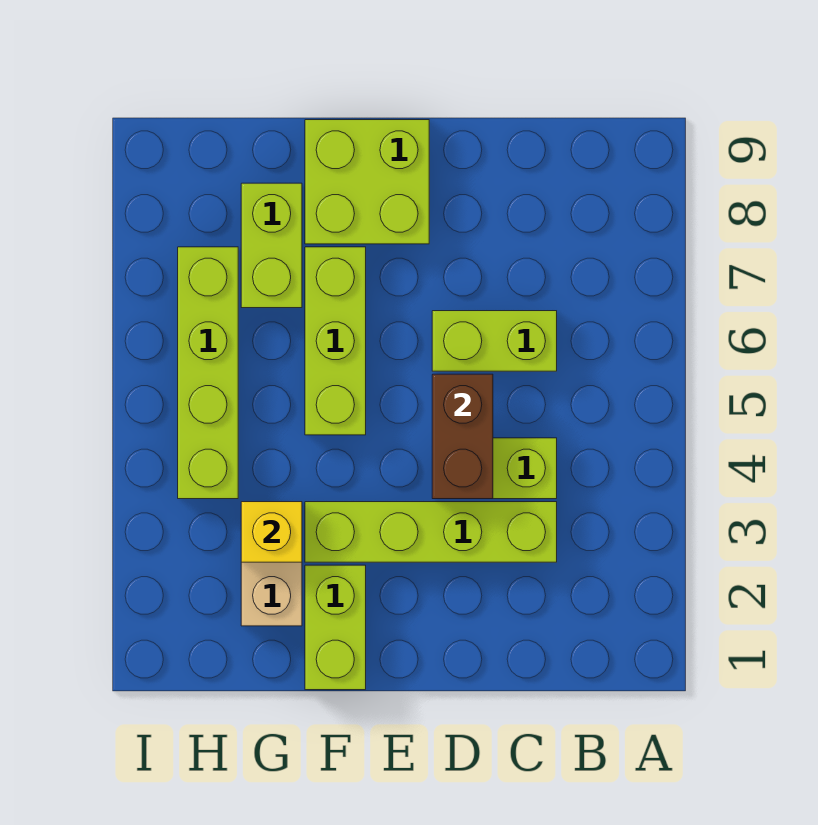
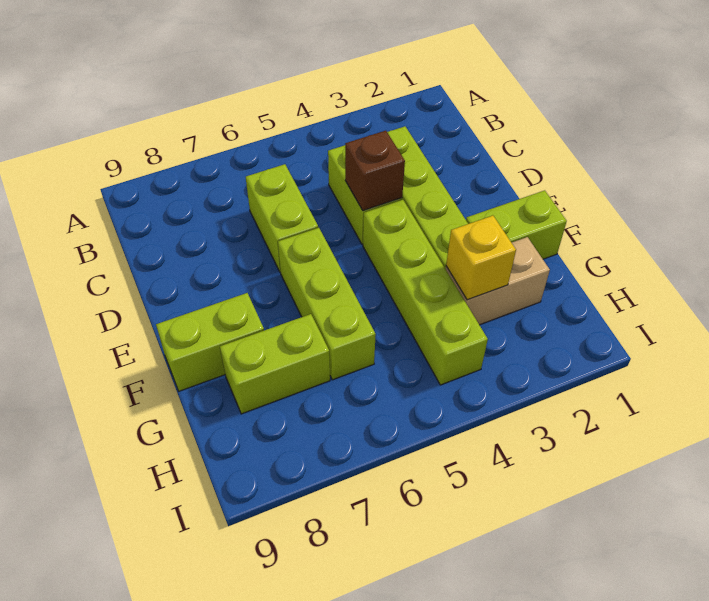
brown brick D4:D5 level 2 -> brown brick D4 level 2
lime brick E8:F9 level 1 -> lime brick F8:F9 level 1
lime brick F5:F7 level 1 -> lime brick E6:G6 level 1
lime brick H4:H7 level 1 -> lime brick E4:H4 level 1

